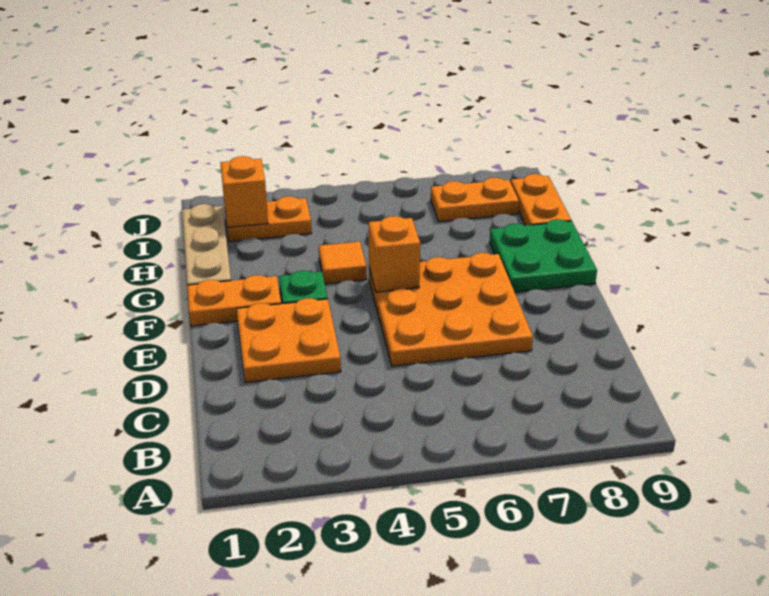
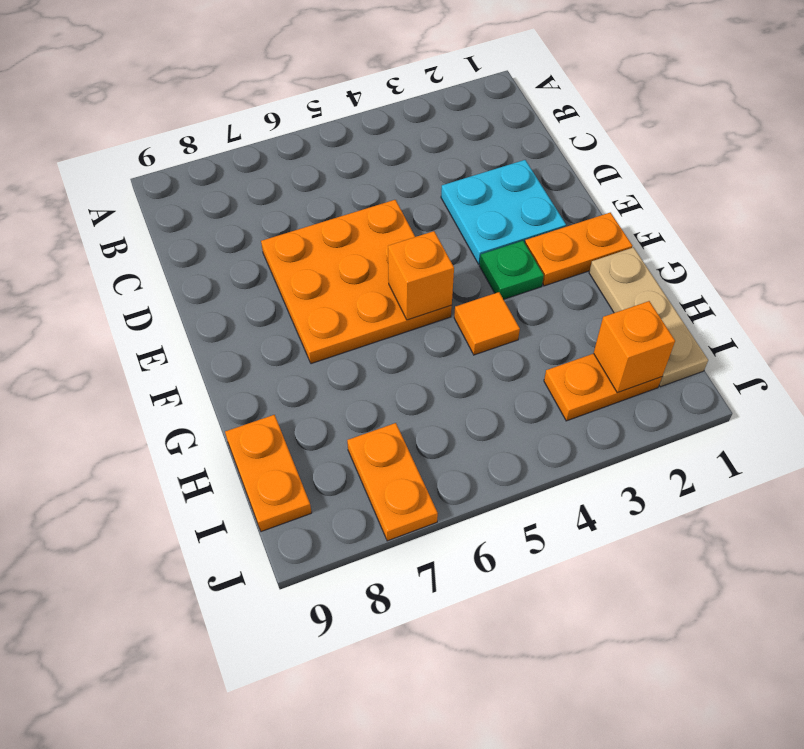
orange plate D2:E3 level 1 -> cyan plate D2:E3 level 1
green plate F8:G9 level 1 -> none
orange plate I7:I8 level 1 -> orange plate I7:J7 level 1

